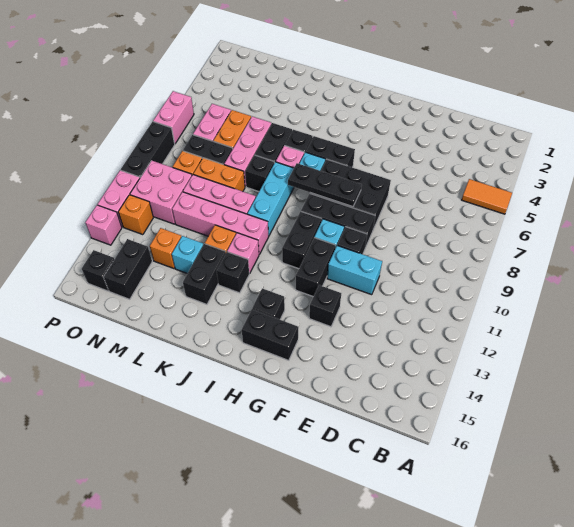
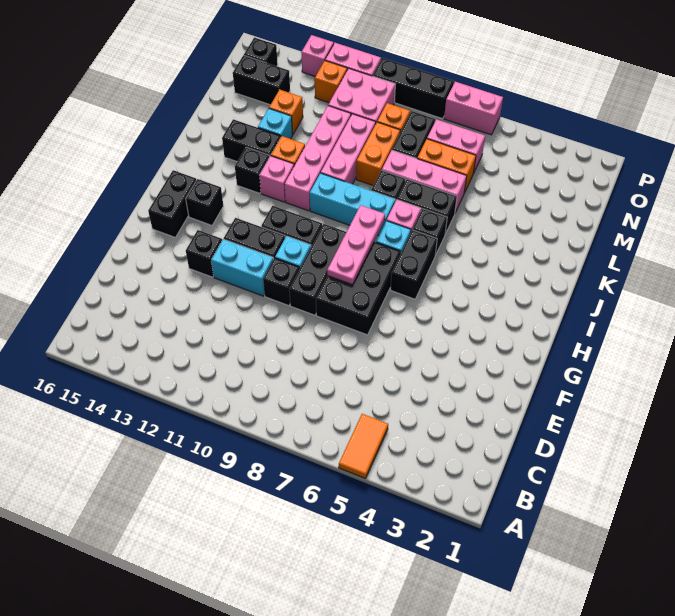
cyan brick E11:F11 level 1 -> cyan brick F11:F12 level 1
black plate G8:I8 level 2 -> pink plate G8:I8 level 2

